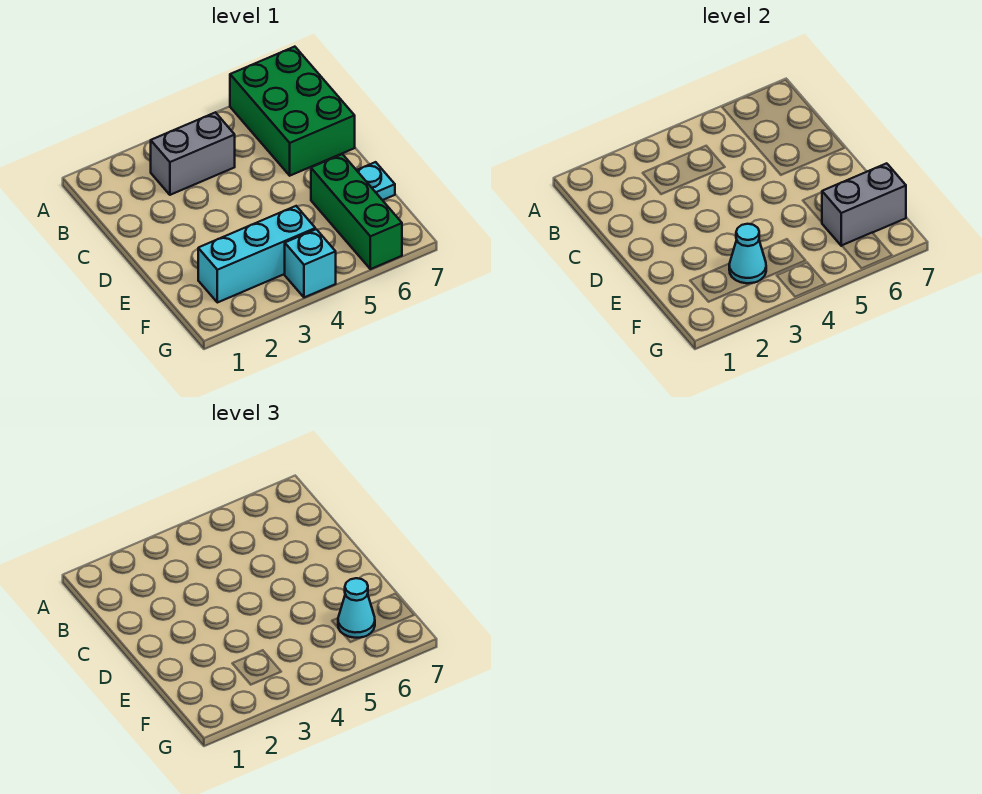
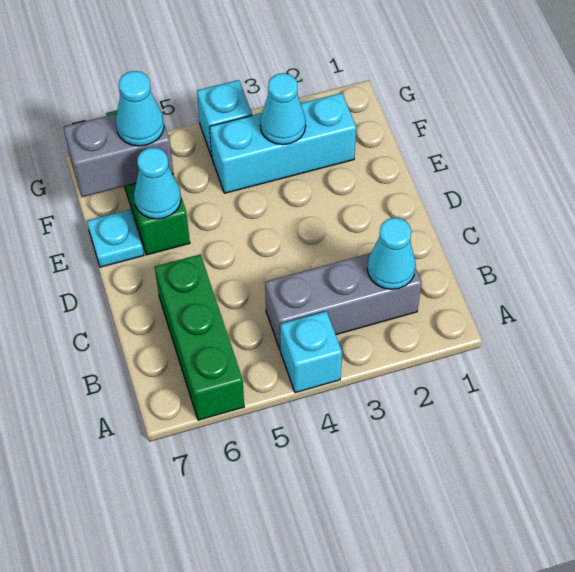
none -> cyan brick A4 level 1
green brick A6:C7 level 1 -> green brick A6:C6 level 1
none -> cyan cone B2 level 2
grey brick B3:B4 level 1 -> grey brick B2:B4 level 1
none -> cyan cone E6 level 2

